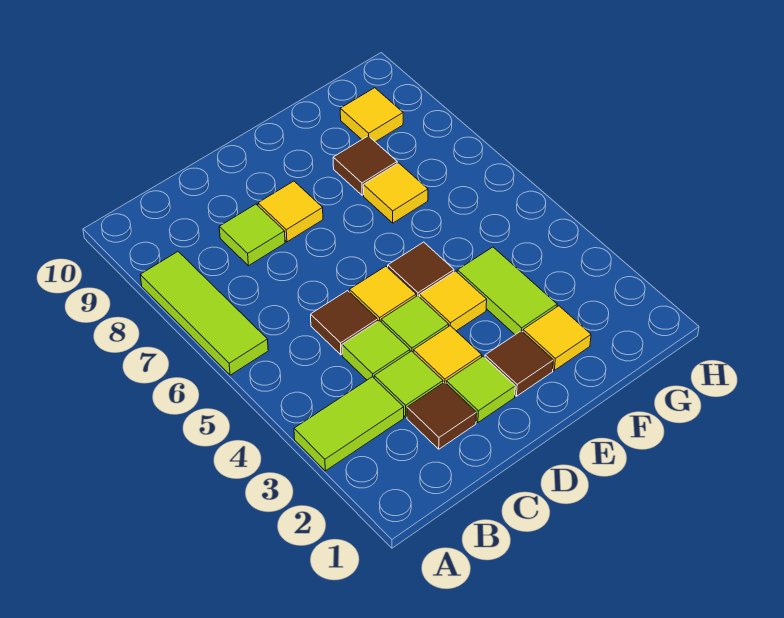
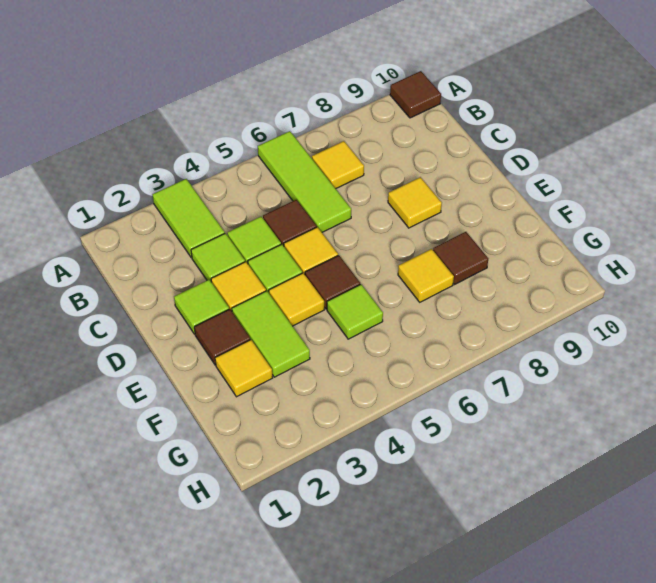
lime tile A6:A8 level 1 -> lime tile A6:C6 level 1
brown tile C2 level 1 -> brown tile A10 level 1
lime tile C8 level 1 -> lime tile F5 level 1
lime tile F3:F4 level 1 -> lime tile E3:F3 level 1
yellow tile G9 level 1 -> yellow tile B7 level 1

